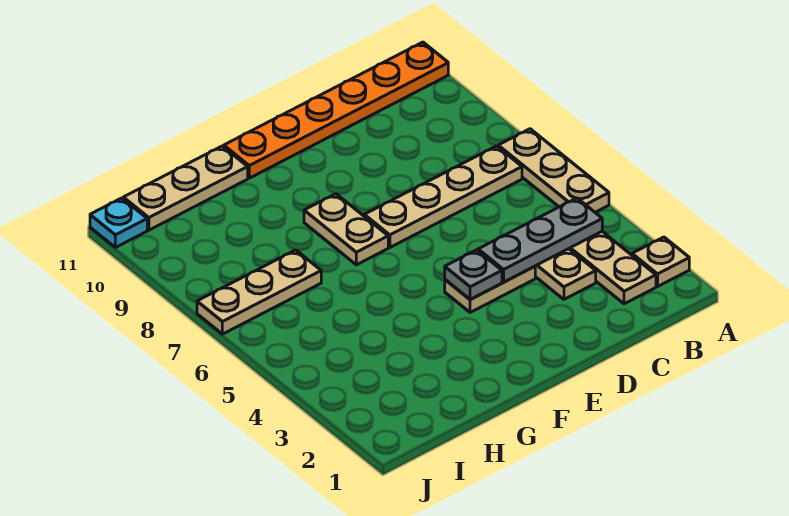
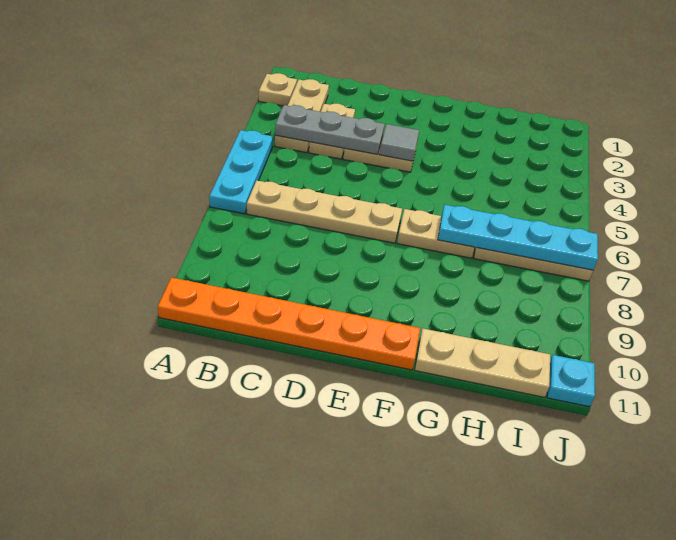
tan plate A5:A7 level 1 -> cyan plate A5:A7 level 1
grey plate E4 level 2 -> grey tile E4 level 2
tan plate F7:F8 level 1 -> tan plate F7:G7 level 1
none -> cyan plate G7:J7 level 2

